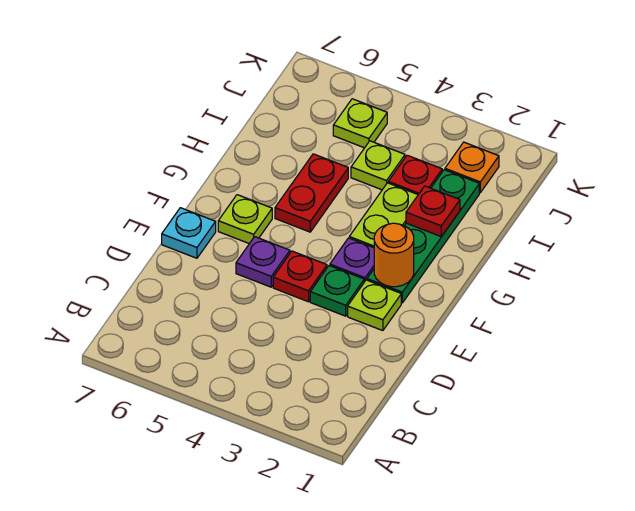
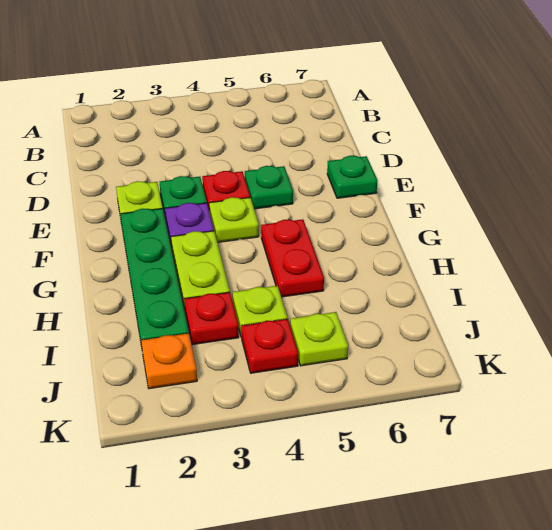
purple plate E5 level 1 -> green plate E5 level 1
cyan plate E7 level 1 -> green plate E7 level 1
orange round brick F2 level 2 -> none
lime plate F6 level 1 -> lime plate F4 level 1
red plate H2 level 2 -> red plate J4 level 1

